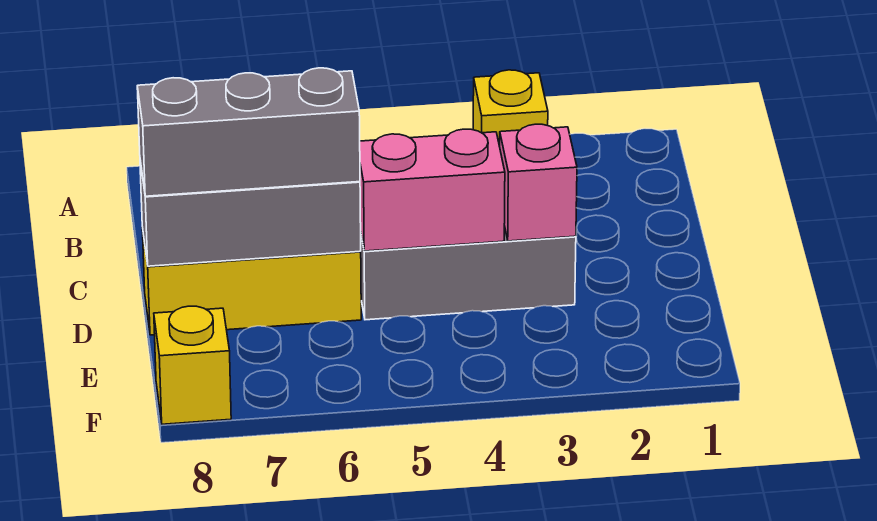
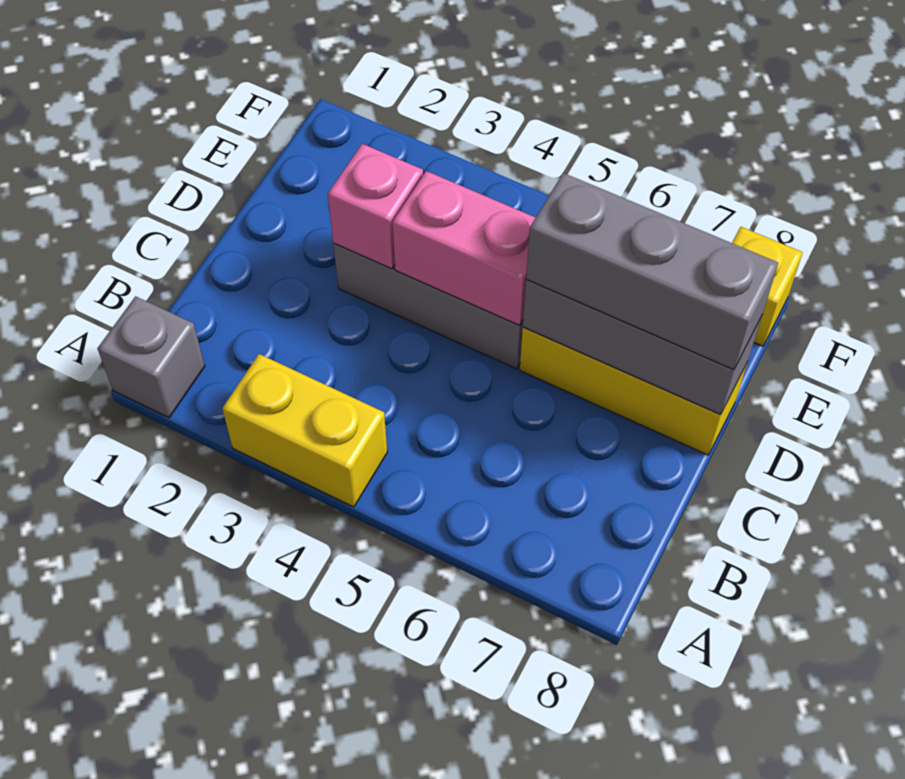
none -> grey brick A1 level 1
yellow brick A3 level 1 -> yellow brick A3:A4 level 1

